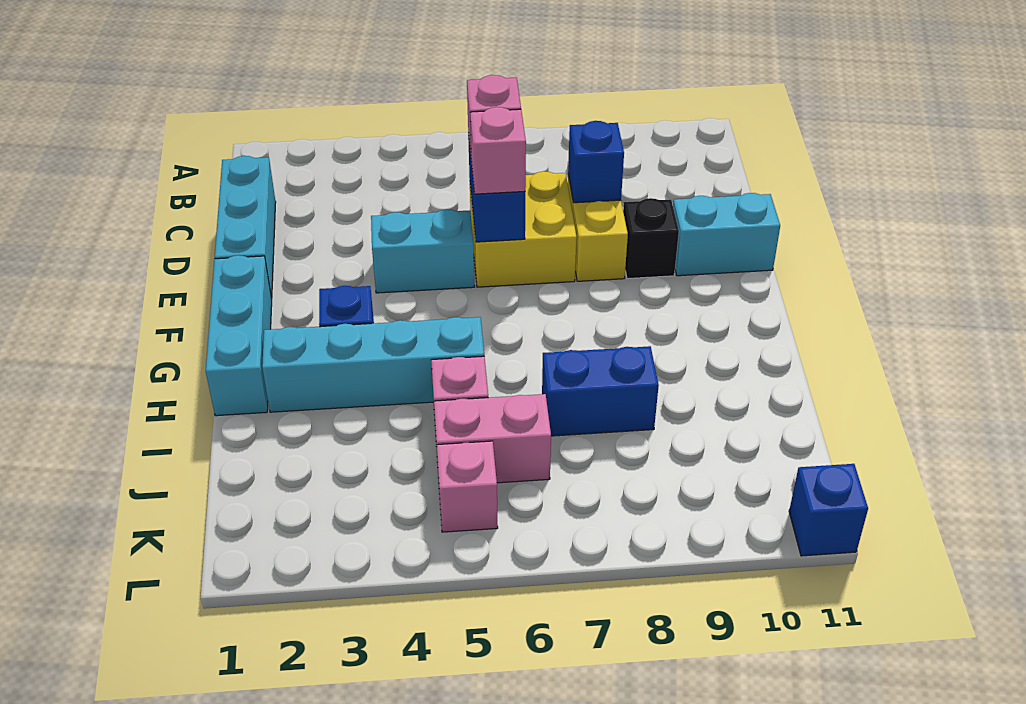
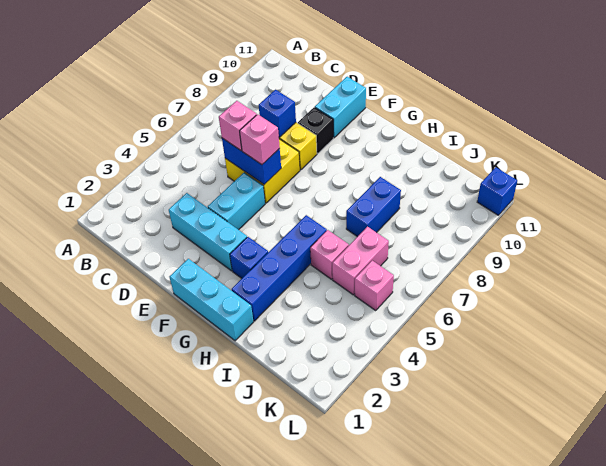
cyan brick C1:E1 level 1 -> cyan brick D3:F3 level 1
cyan brick H2:H5 level 1 -> blue brick H2:H5 level 1

